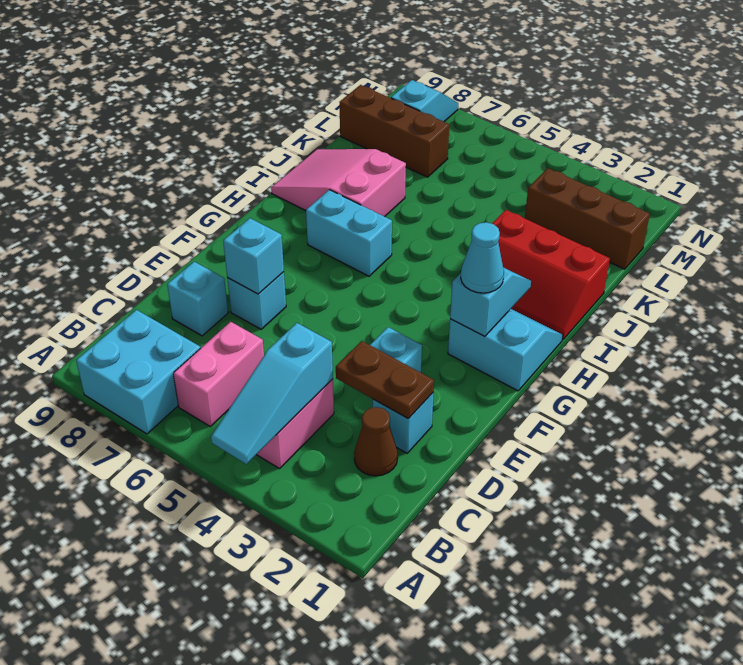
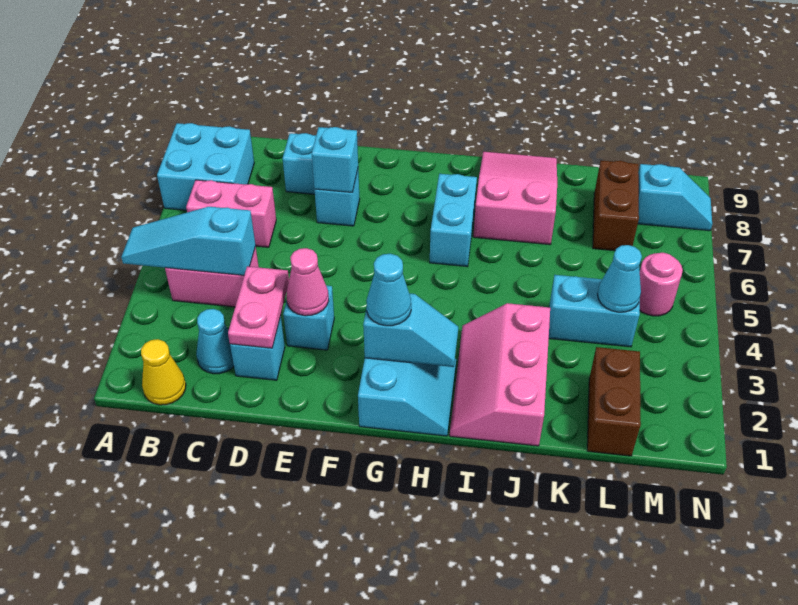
none -> yellow cone B1 level 1
brown cone C2 level 1 -> cyan cone C2 level 1
brown plate D2:D3 level 2 -> pink plate D2:D3 level 2
none -> pink cone E3 level 2
red slope I1:J3 level 1 top J -> pink slope I1:J3 level 1 top J
none -> cyan brick K4:L4 level 1
brown brick L1:L3 level 1 -> brown brick L1:L2 level 1
none -> cyan cone L4 level 2
brown brick L7:L9 level 1 -> brown brick L7:L8 level 1
none -> pink round brick M5 level 1

